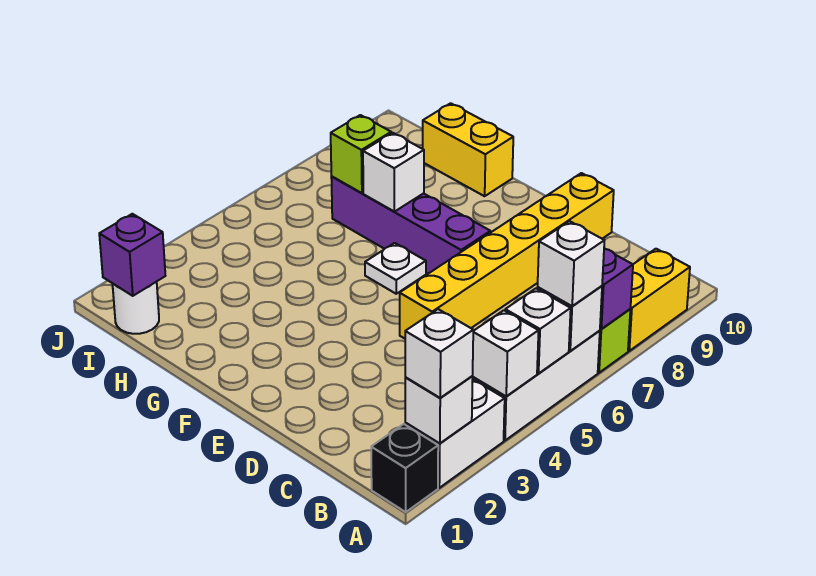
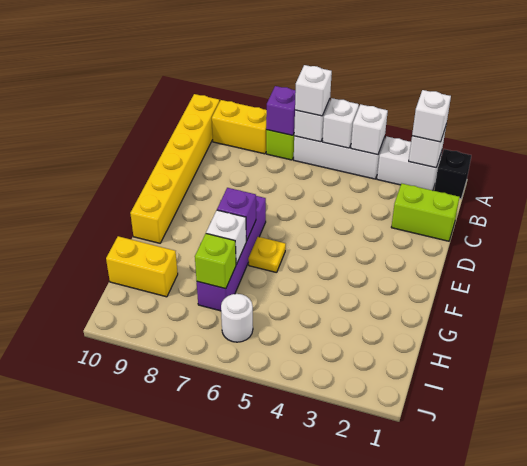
none -> lime brick C1:C2 level 1
yellow brick D5:D10 level 1 -> yellow brick A10:F10 level 1
white plate F6 level 1 -> yellow plate F6 level 1
yellow brick G10:H10 level 1 -> yellow brick H9:H10 level 1
white round brick I1 level 1 -> white round brick I6 level 1
purple brick I1 level 2 -> purple brick F7 level 2

